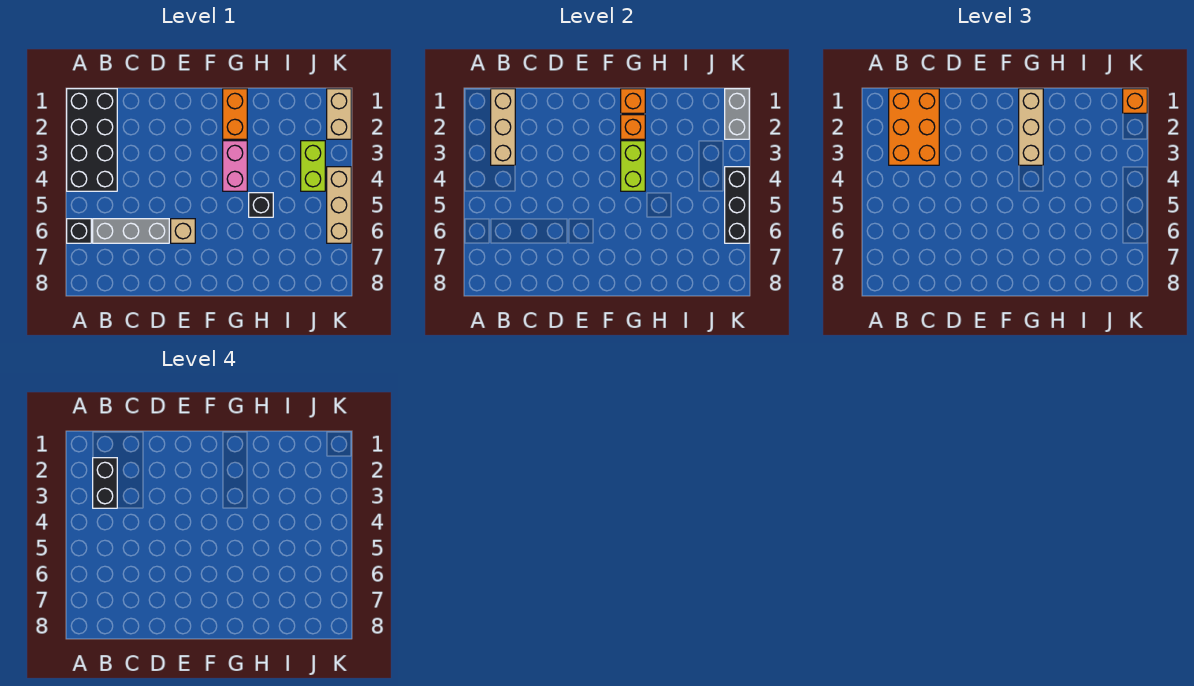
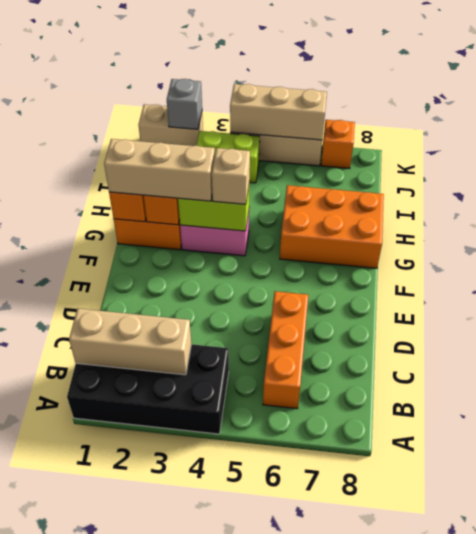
black brick A6 level 1 -> none
orange brick B1:C3 level 3 -> orange brick G6:H8 level 1
black brick B2:B3 level 4 -> none
grey brick B6:D6 level 1 -> orange brick B6:D6 level 1
tan brick E6 level 1 -> tan brick G4 level 3
black brick H5 level 1 -> none
grey brick K1:K2 level 2 -> grey brick K2 level 2
orange brick K1 level 3 -> orange brick K7 level 1
black brick K4:K6 level 2 -> tan brick K4:K6 level 2

